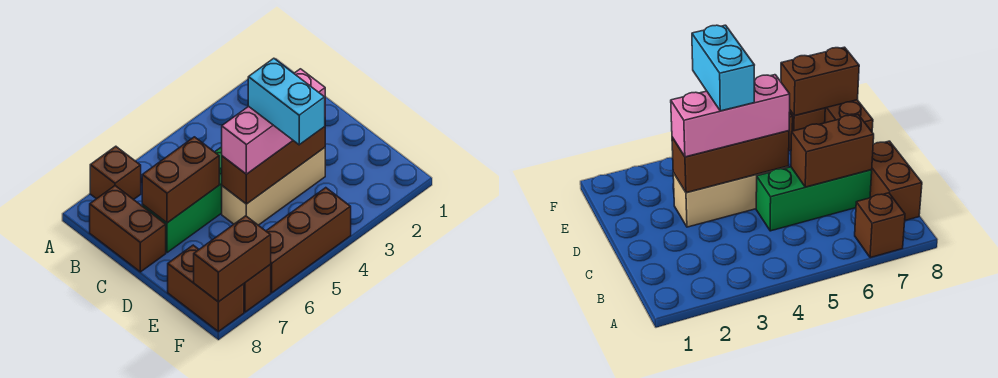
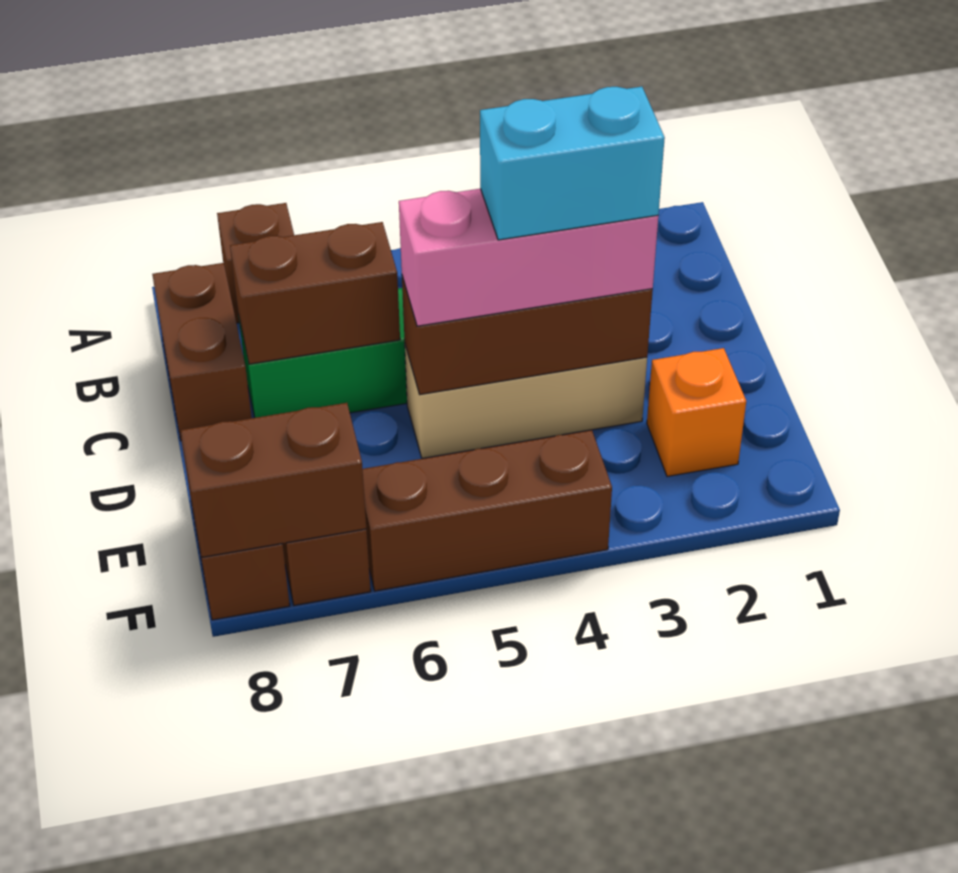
cyan brick D4:E4 level 4 -> cyan brick D3:D4 level 4
none -> orange brick E2 level 1

